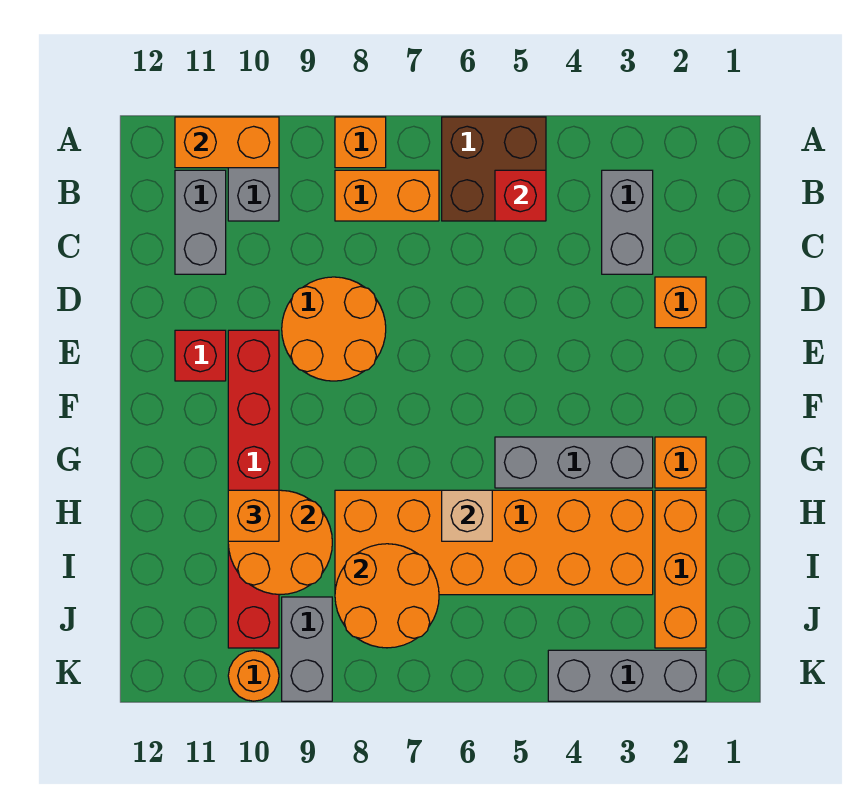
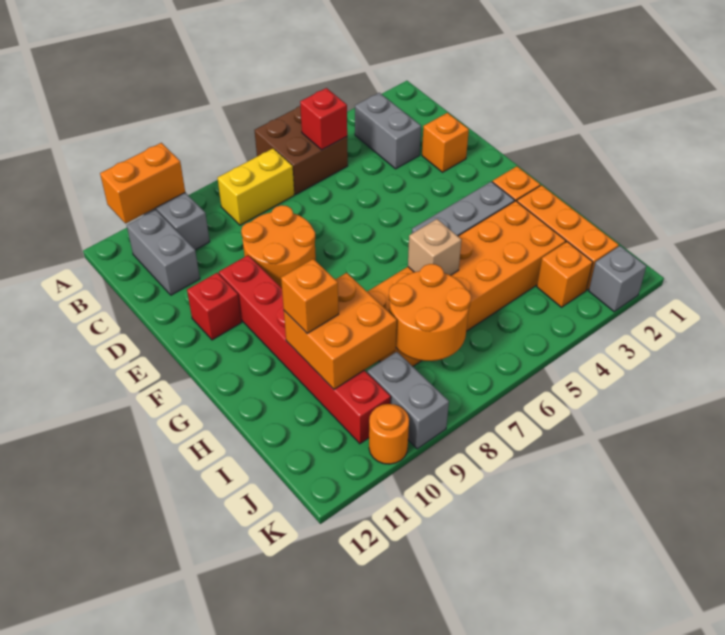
orange brick A8 level 1 -> orange brick J3 level 1
orange brick B7:B8 level 1 -> yellow brick B7:B8 level 1
orange round brick H9:I10 level 2 -> orange brick H9:I10 level 2
grey brick K2:K4 level 1 -> grey brick K2 level 1

